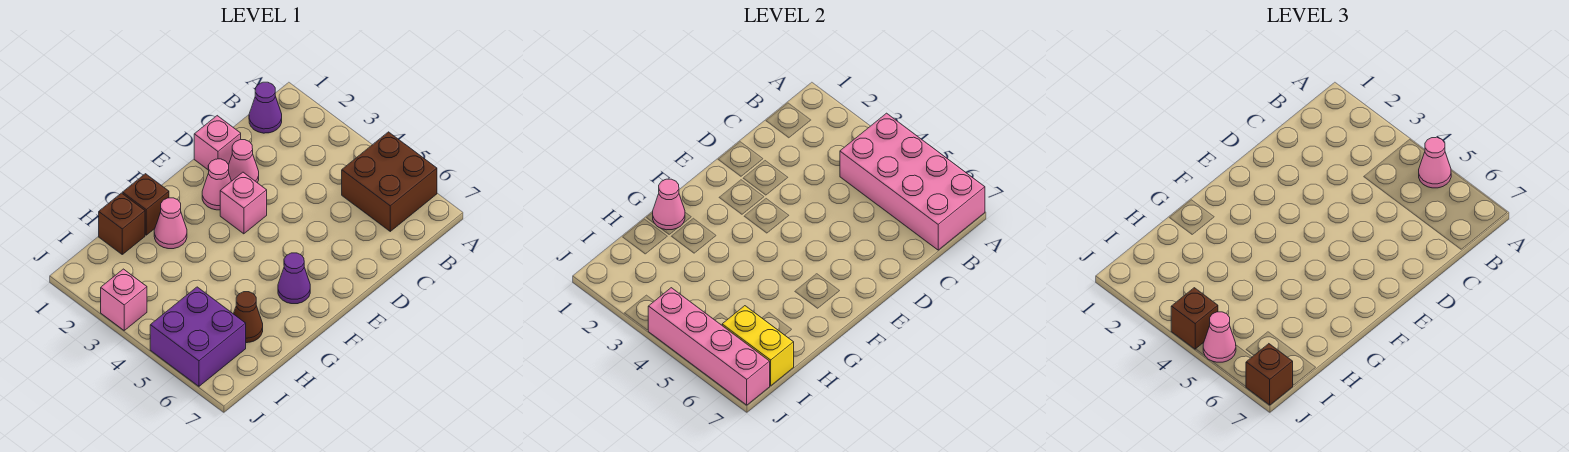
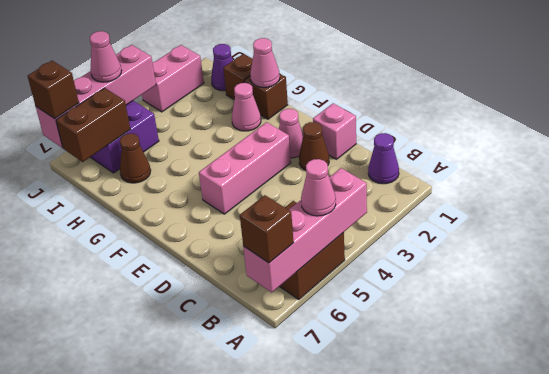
pink brick A4:B7 level 2 -> pink brick A4:A7 level 2
pink cone D2 level 1 -> brown cone D2 level 1
pink brick E3 level 1 -> pink brick E3:E5 level 1
purple cone F6 level 1 -> purple cone I1 level 1
yellow brick I6:I7 level 2 -> brown brick I6:I7 level 2
pink brick J3 level 1 -> pink brick J2:J3 level 1
brown brick J4 level 3 -> brown brick A7 level 3

